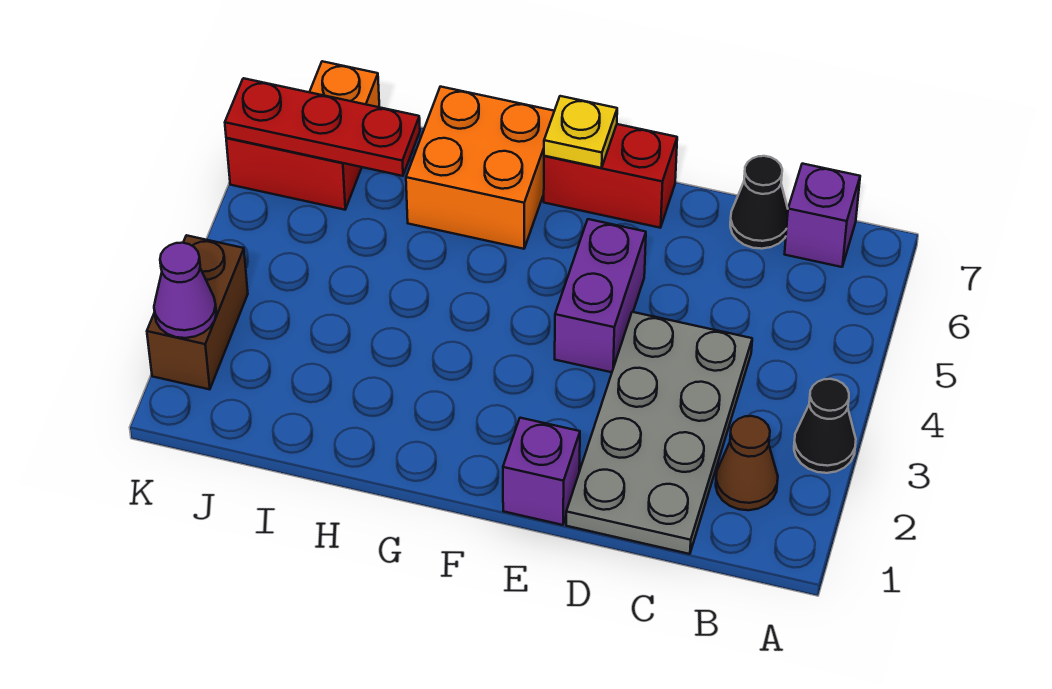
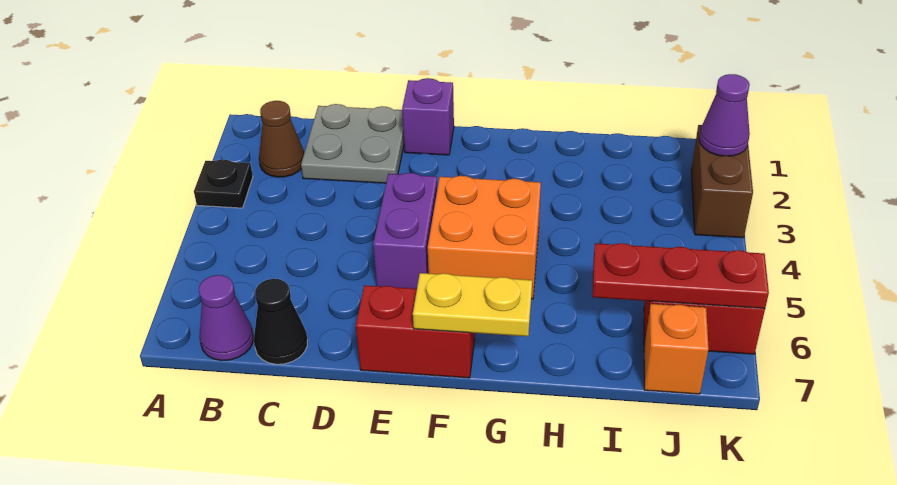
black cone A3 level 1 -> black plate A3 level 1
purple brick B7 level 1 -> purple cone B7 level 1
grey plate C1:D4 level 1 -> grey plate C1:D2 level 1
yellow plate F7 level 2 -> yellow plate F7:G7 level 2
orange brick G6:H7 level 1 -> orange brick F4:G5 level 1

